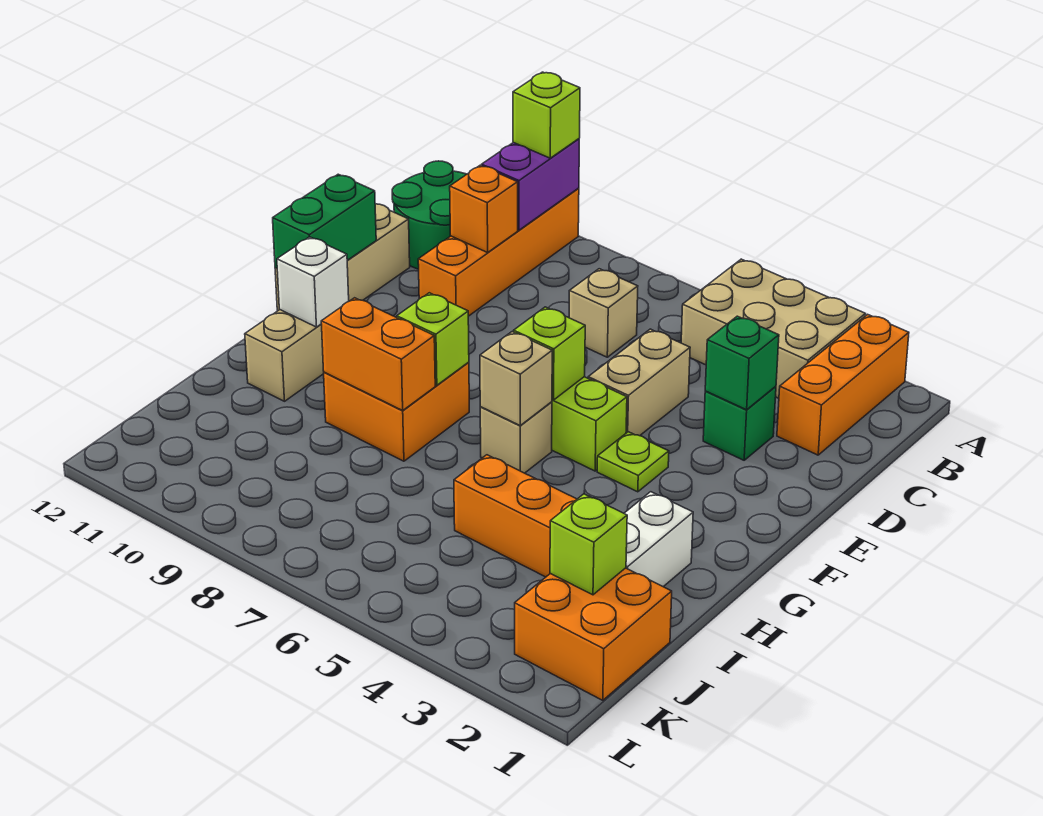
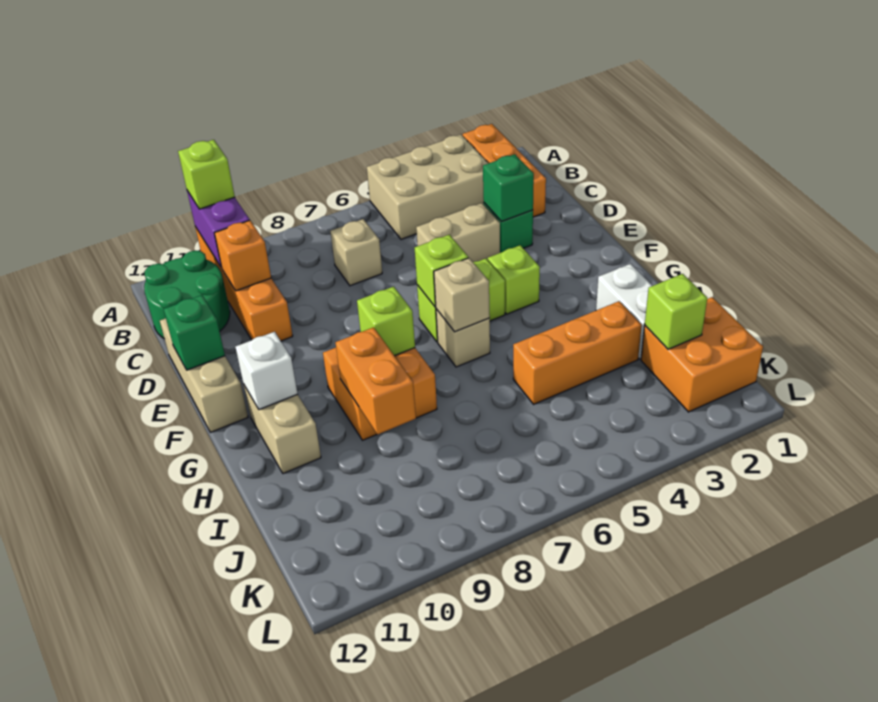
tan brick D5:E5 level 1 -> tan brick D4:D5 level 1
green brick E12:F12 level 2 -> green brick E12 level 2
lime plate F4 level 1 -> lime brick F4 level 1
orange brick H8:H9 level 2 -> orange brick H9:I9 level 2

